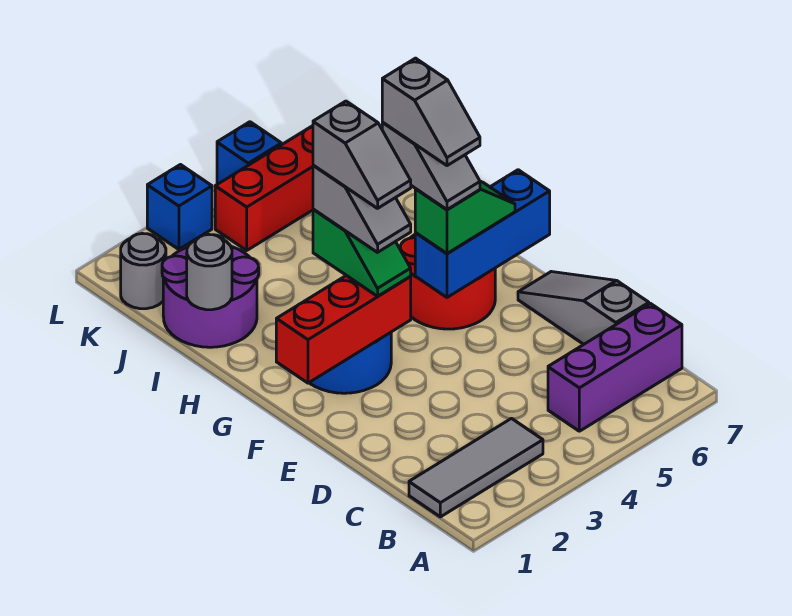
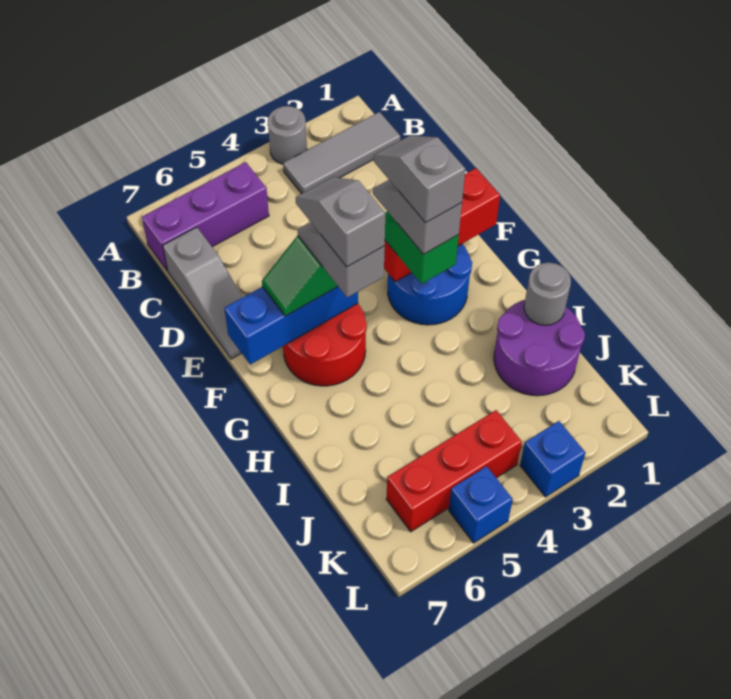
grey round brick K1 level 1 -> grey round brick A3 level 1

